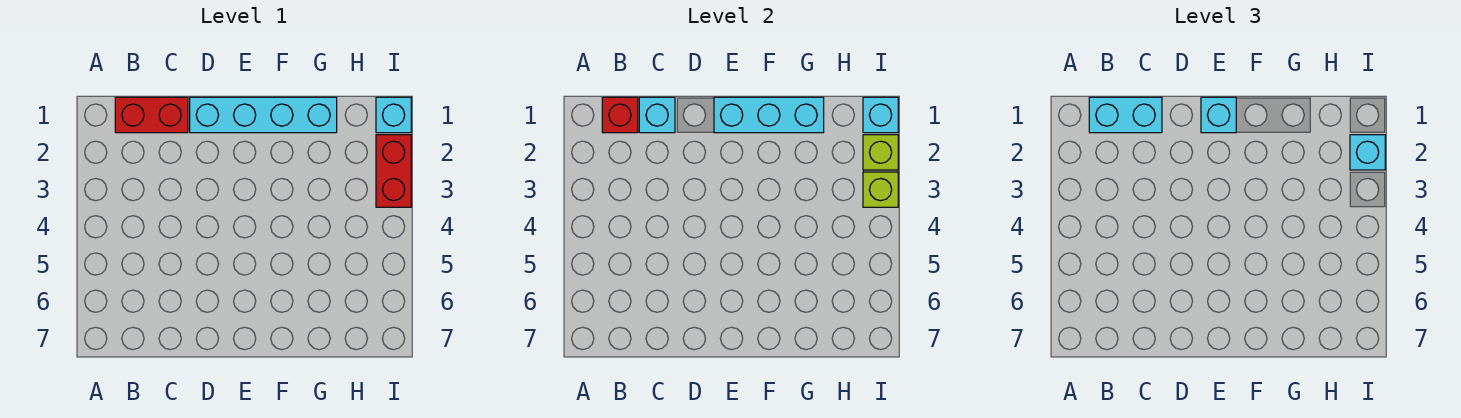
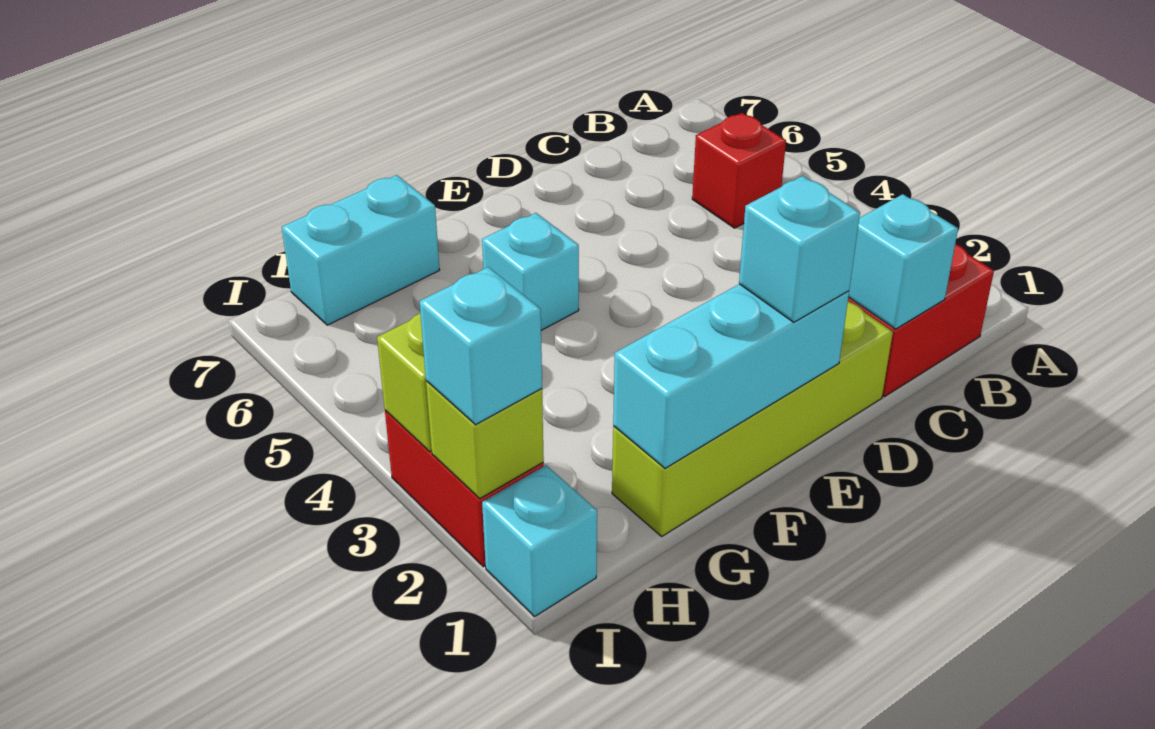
red brick B1 level 2 -> red brick B5 level 1
cyan brick B1:C1 level 3 -> cyan brick G7:H7 level 1
cyan brick D1:G1 level 1 -> lime brick D1:G1 level 1
cyan brick I1 level 2 -> cyan brick F5 level 1

